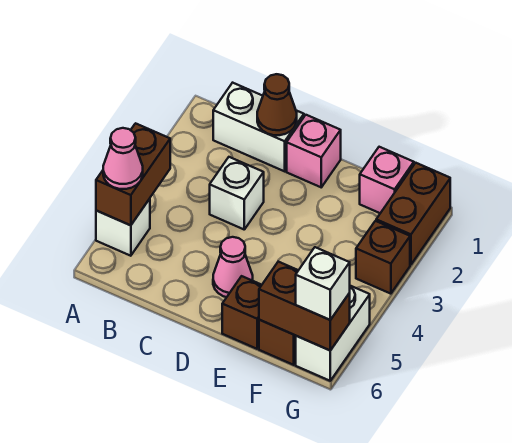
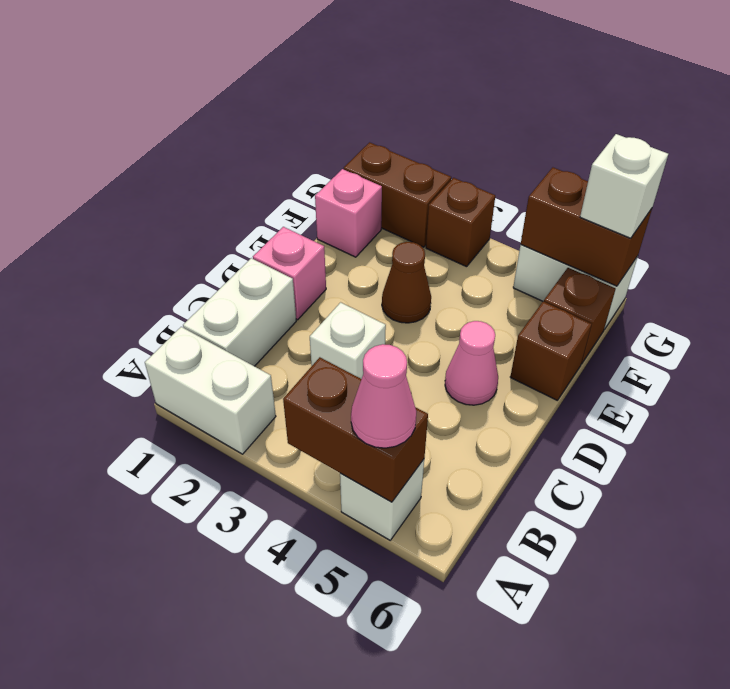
none -> white brick A1:A2 level 1
brown cone C1 level 2 -> brown cone E3 level 1
brown brick F6:G6 level 2 -> brown brick G5:G6 level 2

